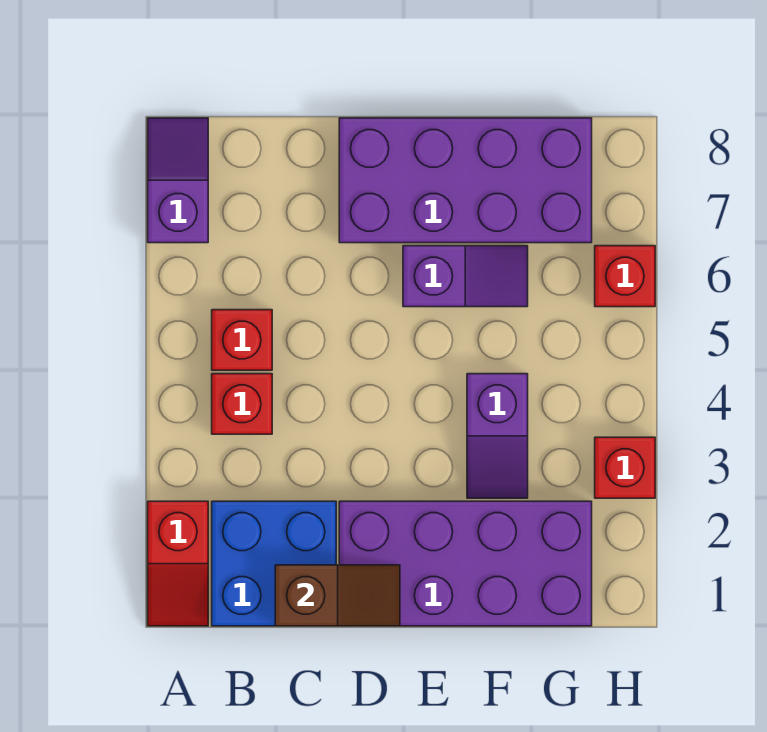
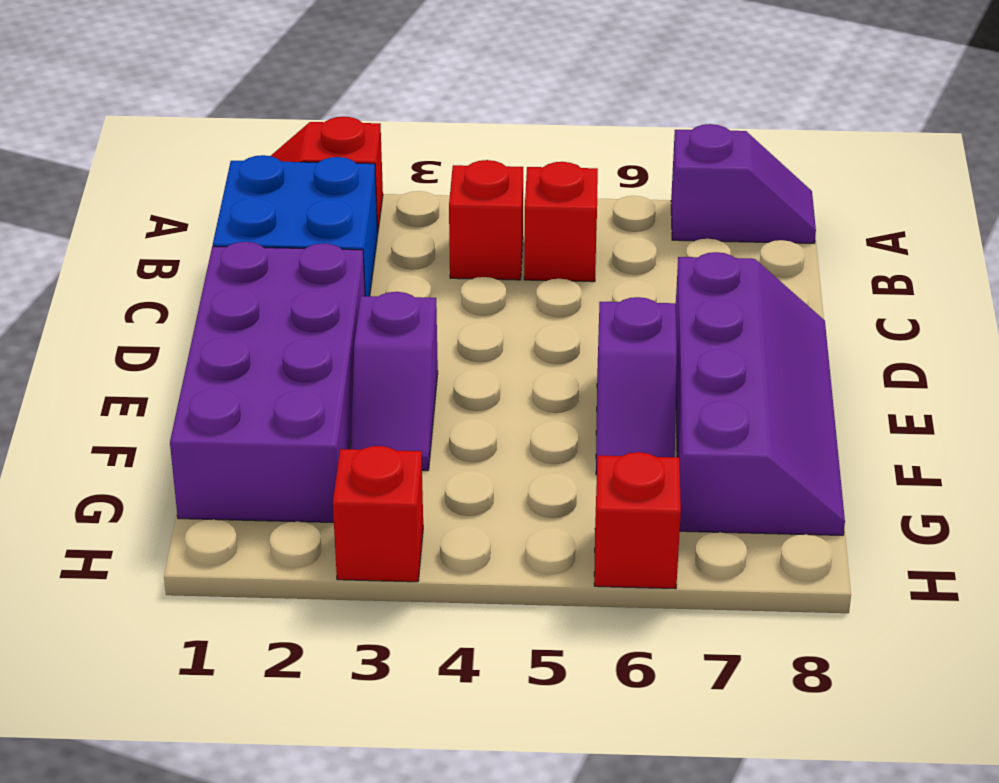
brown slope C1:D1 level 2 top C -> none
purple brick D7:G8 level 1 -> purple slope D7:G8 level 1 top 7
purple slope F3:F4 level 1 top 4 -> purple slope E3:F3 level 1 top E

